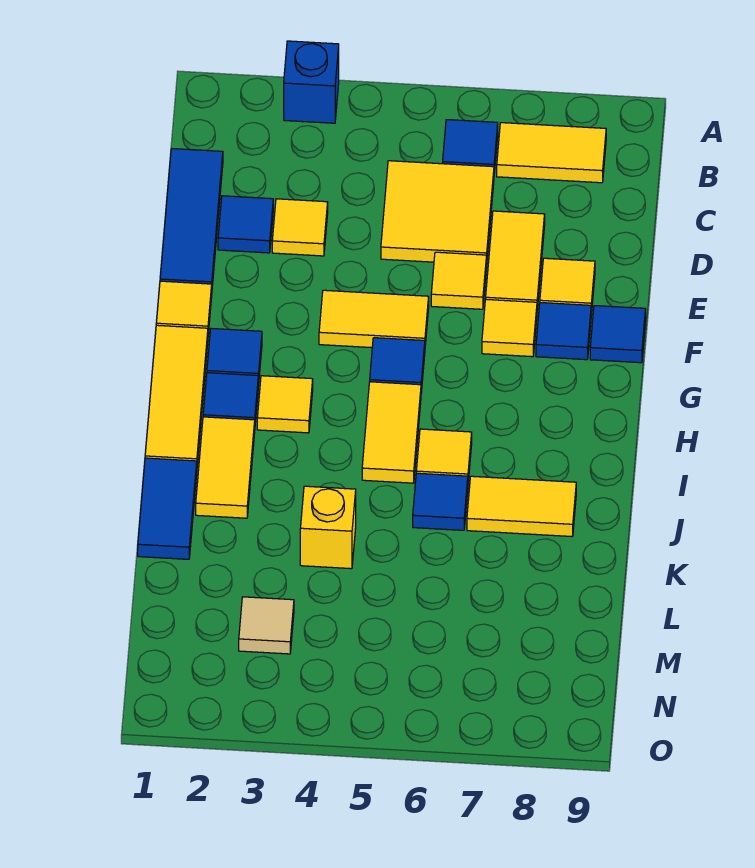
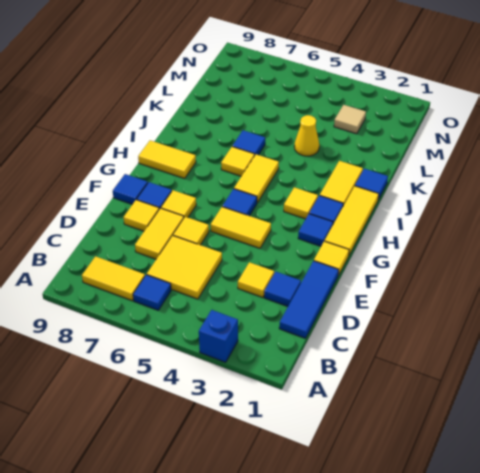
blue tile J1:K1 level 1 -> blue tile J1 level 1
yellow tile J7:J8 level 1 -> yellow tile H8:H9 level 1
yellow brick K4 level 1 -> yellow cone K4 level 1

